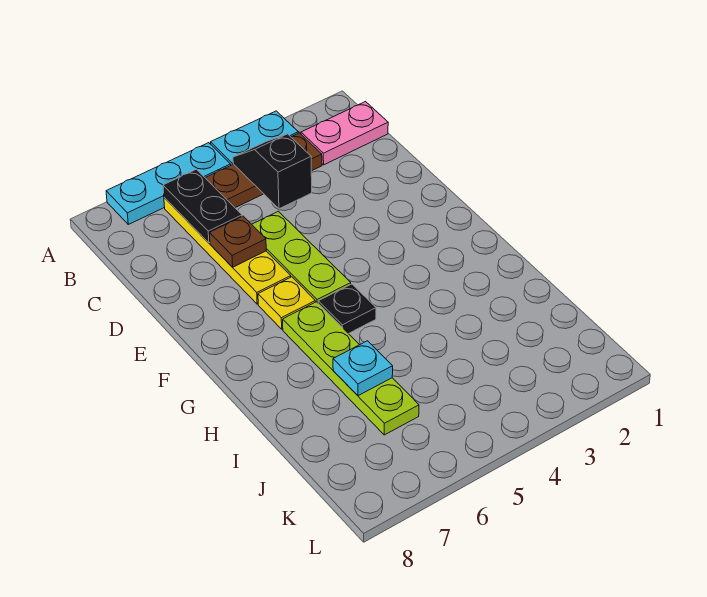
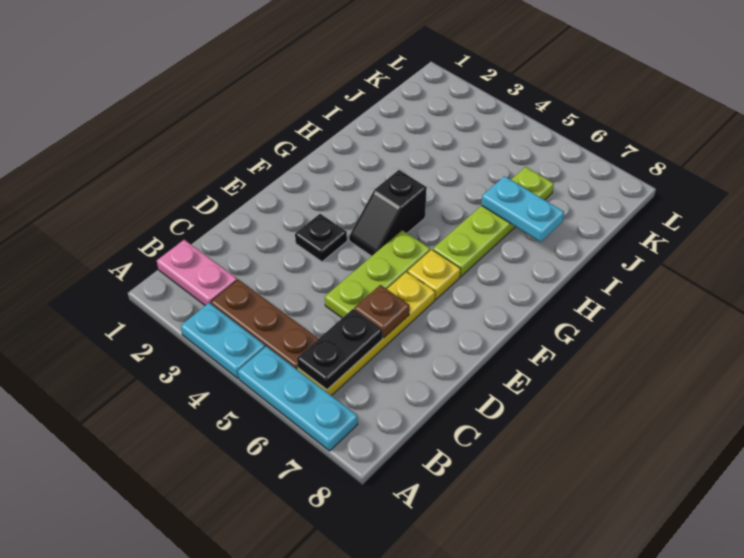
black slope B4:C4 level 2 top C -> black slope F4:G4 level 1 top G
black plate G5 level 1 -> black plate E3 level 1
cyan plate I6 level 2 -> cyan plate I6:I7 level 2

